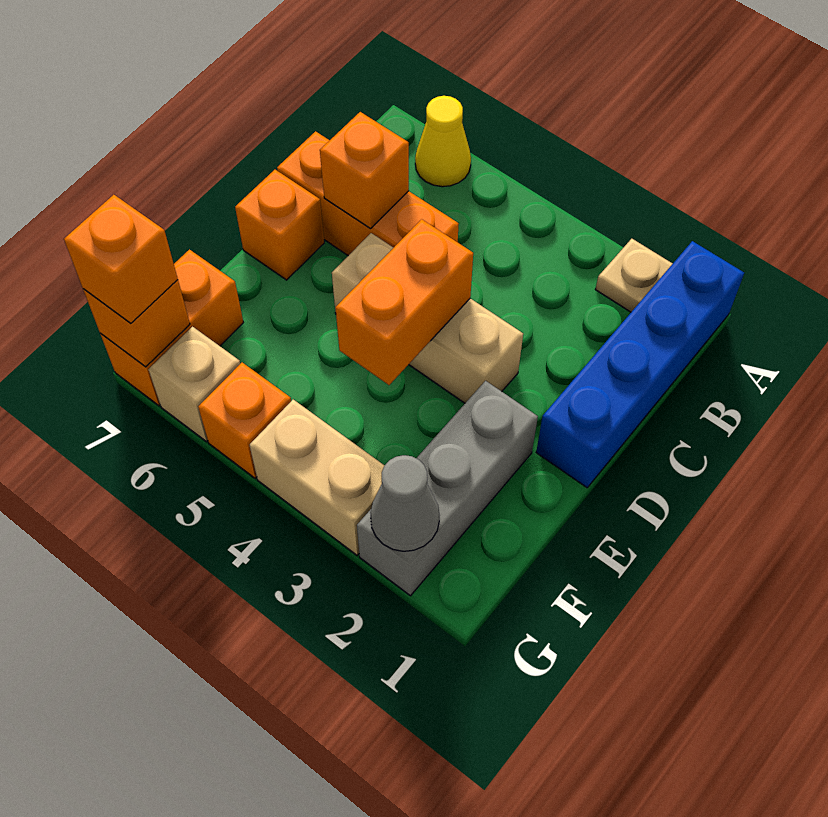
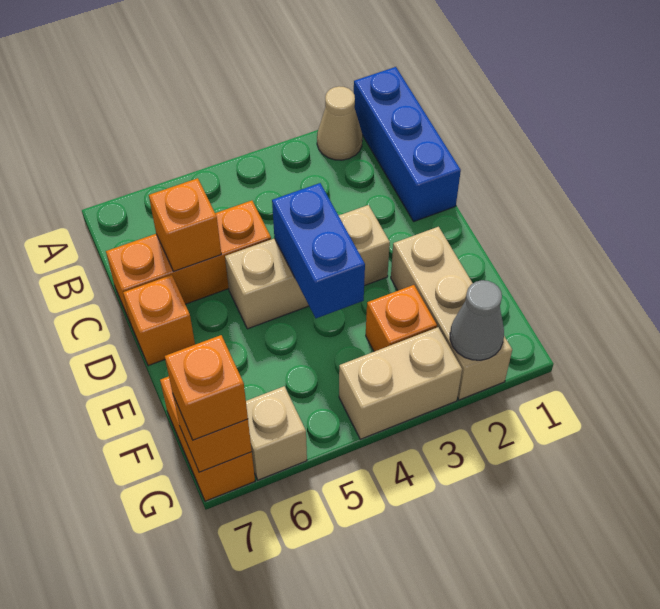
blue brick A1:D1 level 1 -> blue brick A1:C1 level 1
tan plate A2 level 1 -> tan cone A2 level 1
yellow cone A6 level 1 -> none
orange brick D4:E4 level 2 -> blue brick D4:E4 level 2
grey brick E2:G2 level 1 -> tan brick E2:G2 level 1
orange brick G5 level 1 -> orange brick F3 level 1

